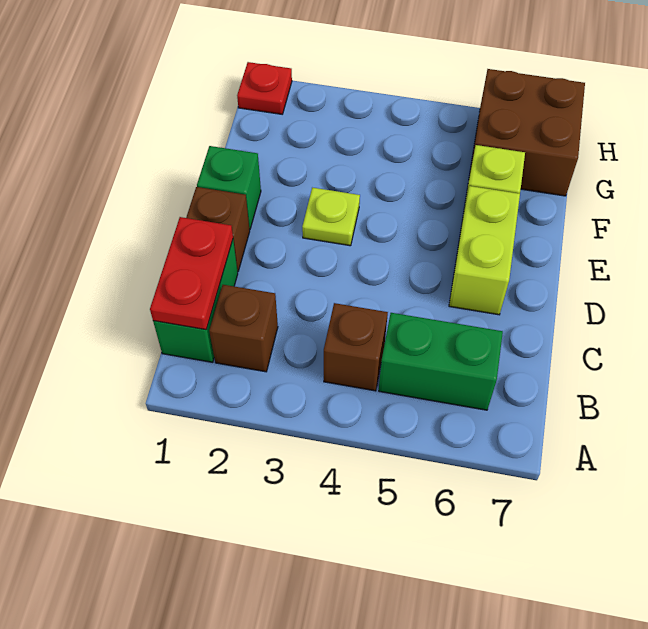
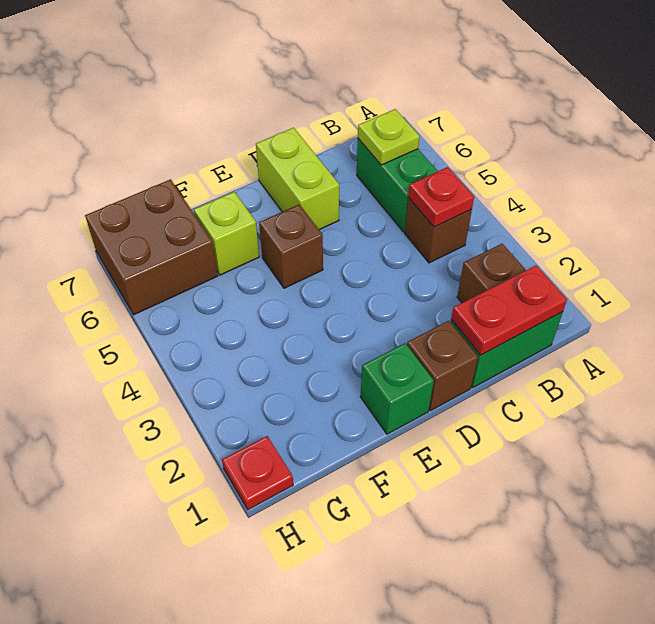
none -> red plate B4 level 2
lime brick D6:E6 level 1 -> lime brick D6:D7 level 1
lime plate E3 level 1 -> lime plate B6 level 2
none -> brown brick E5 level 1

